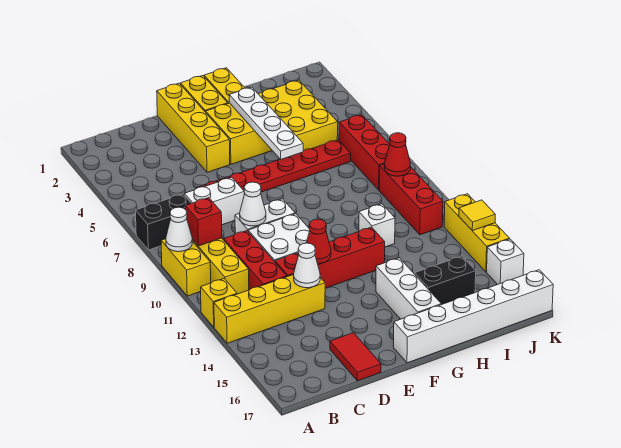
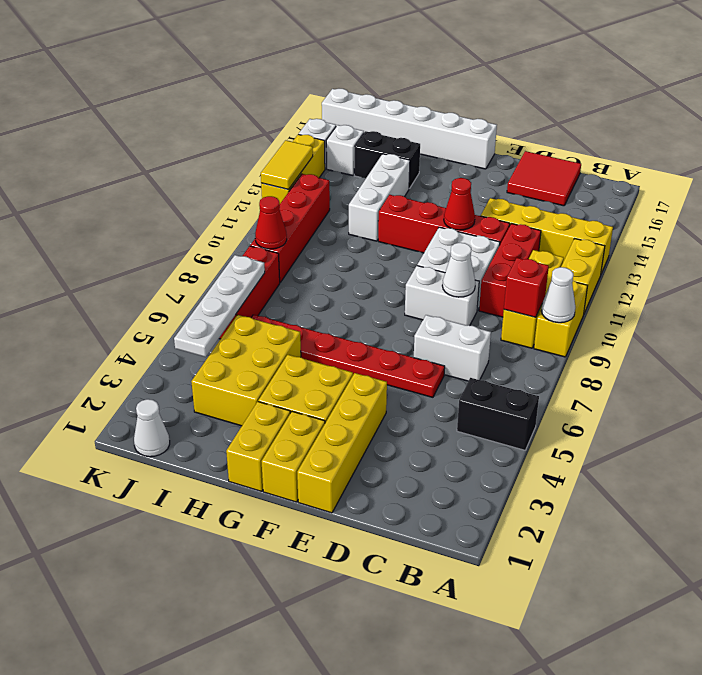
black brick A7:B7 level 1 -> black brick A5:B5 level 1
yellow brick A12 level 1 -> yellow brick A11:A12 level 1
white cone D13 level 2 -> white cone J1 level 1
red tile D16:D17 level 1 -> red tile C16:D17 level 1
white plate G3:G6 level 2 -> white plate J4:J7 level 2
white brick G14:G16 level 1 -> white brick H12:H14 level 1
white brick H11 level 1 -> white brick J15 level 1
red brick J9:J11 level 1 -> red brick J9:J12 level 1
yellow tile K13 level 2 -> yellow tile K12:K13 level 2

